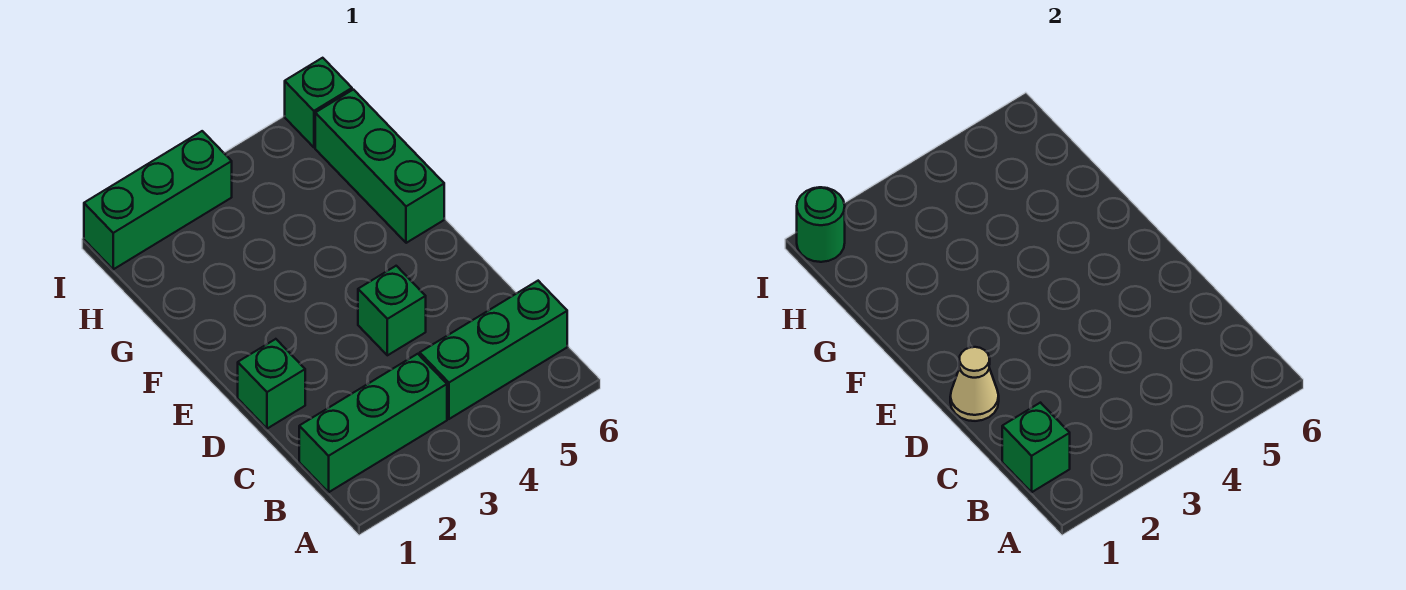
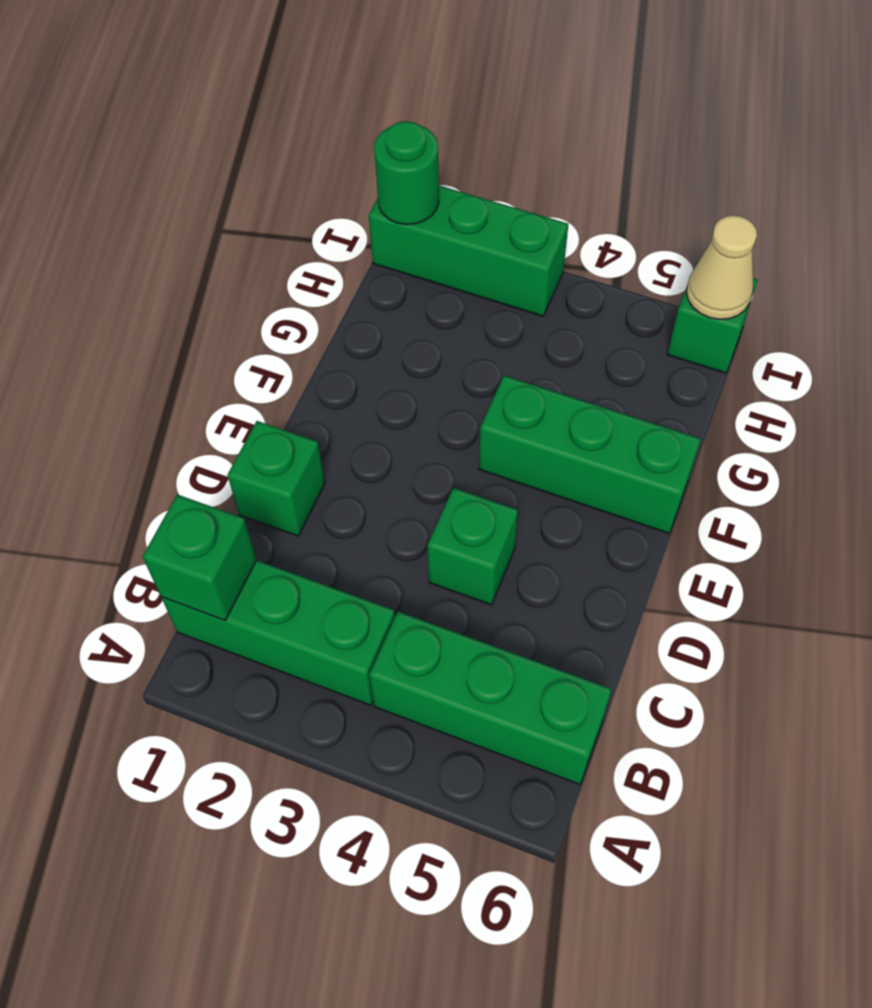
tan cone D1 level 2 -> tan cone I6 level 2
green brick F6:H6 level 1 -> green brick F4:F6 level 1

